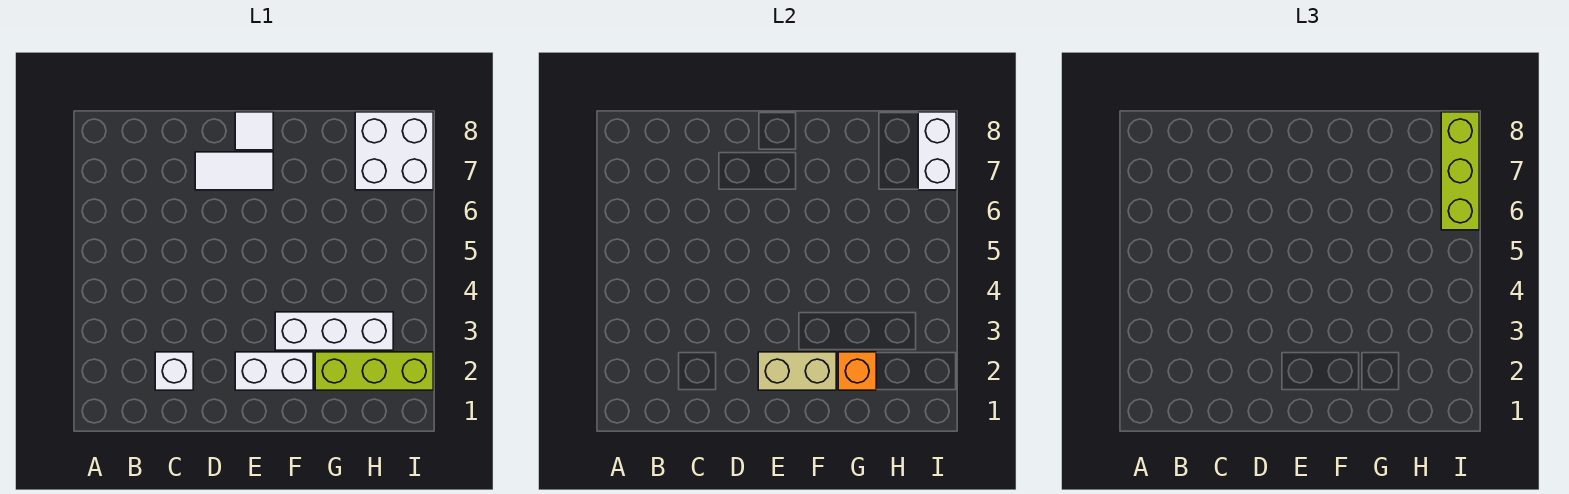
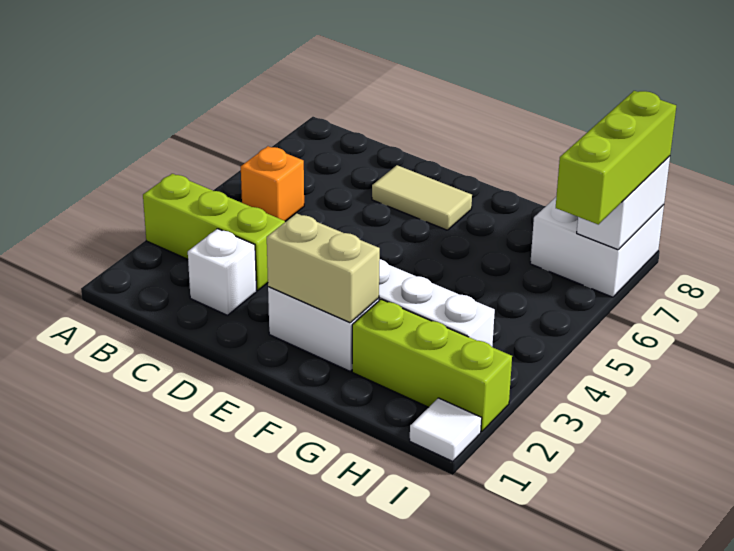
none -> lime brick A3:C3 level 1
white tile D7:E7 level 1 -> tan tile D7:E7 level 1
white tile E8 level 1 -> white tile I1 level 1
orange brick G2 level 2 -> orange brick B5 level 1

